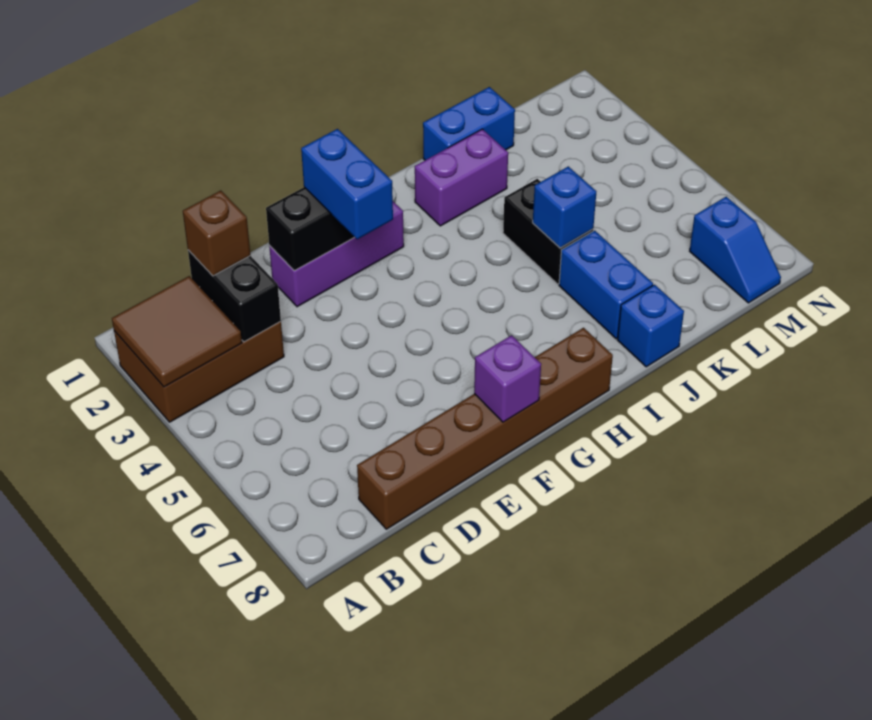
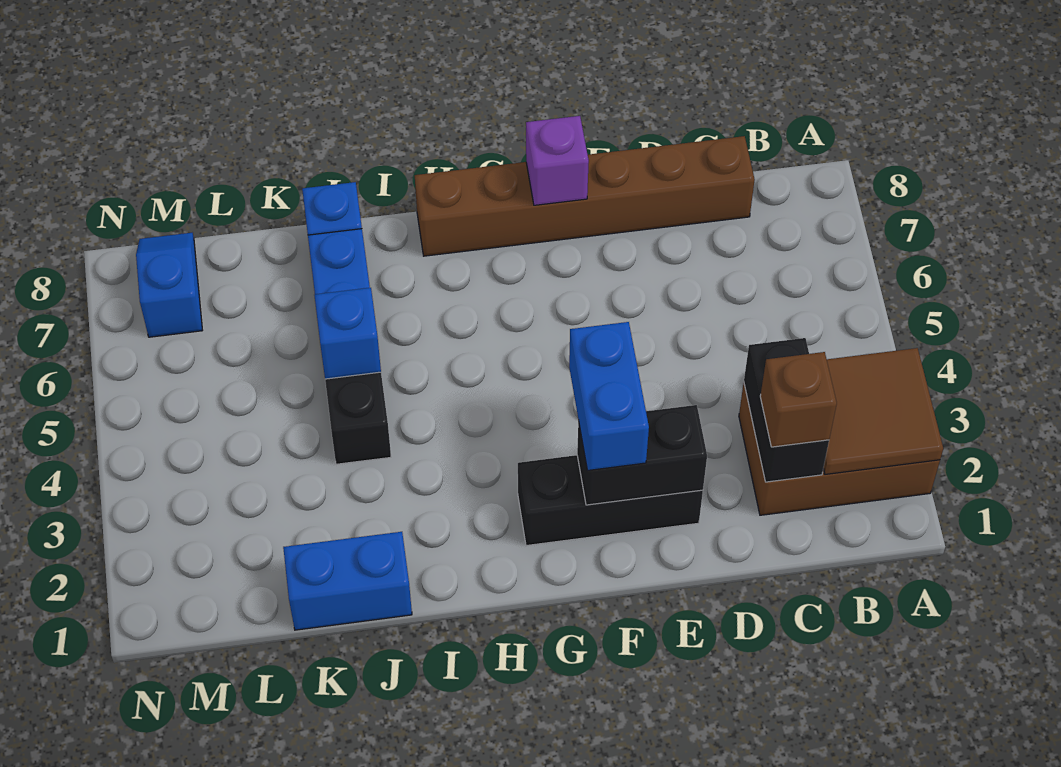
purple brick E2:G2 level 1 -> black brick E2:G2 level 1
purple brick I2:J2 level 1 -> none

